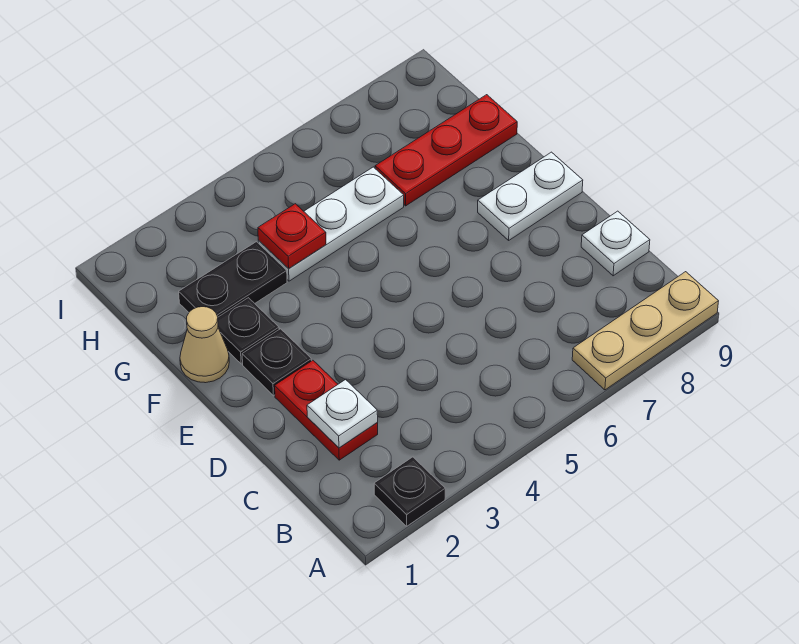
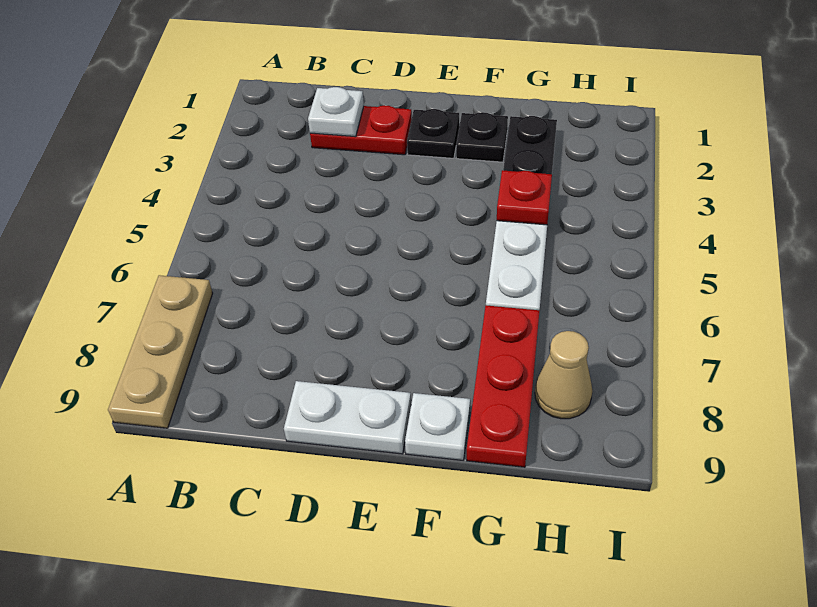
black plate A2 level 1 -> none
white plate C9 level 1 -> white plate F9 level 1
white plate E8:E9 level 1 -> white plate D9:E9 level 1
tan cone F1 level 1 -> tan cone H8 level 1

